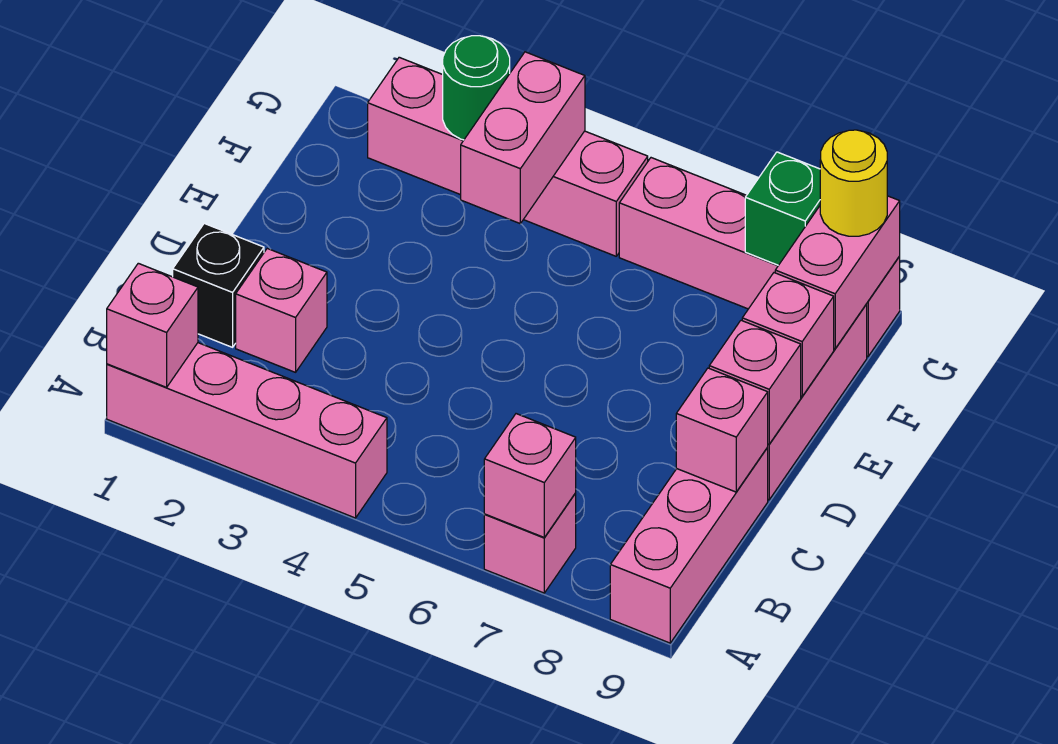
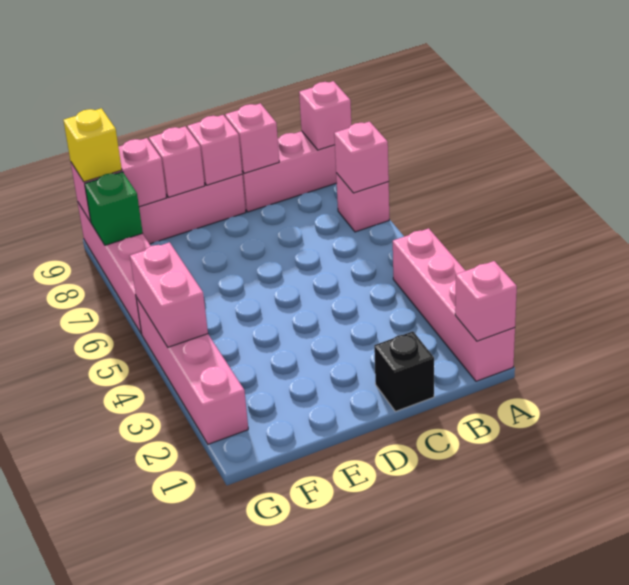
pink brick C2 level 1 -> pink brick A9 level 2
pink brick F4:G4 level 2 -> pink brick G4:G5 level 2
green round brick G3 level 2 -> none
yellow round brick G9 level 3 -> yellow brick G9 level 3

